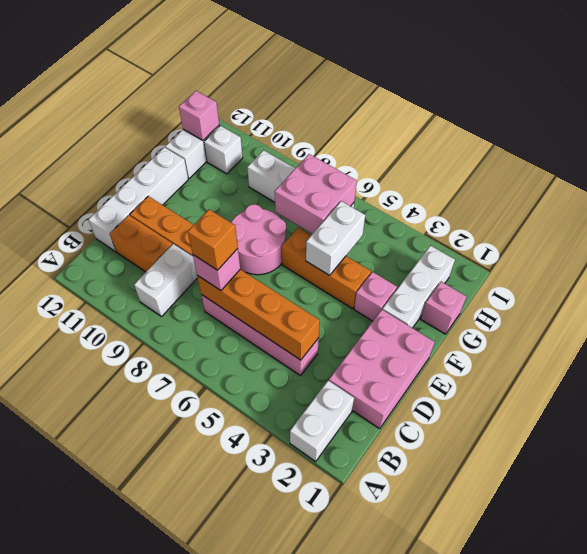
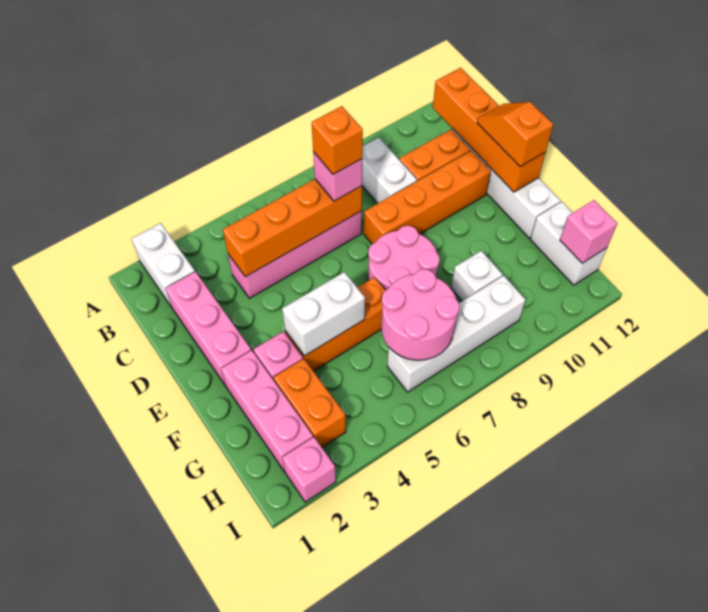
none -> orange brick B12:E12 level 2
pink brick C1:E2 level 1 -> pink brick C2:E2 level 1
none -> orange slope D12:E12 level 3 top E
white brick F2:H2 level 1 -> pink brick F2:H2 level 1
white brick F5:G5 level 2 -> white brick F4:F5 level 2
pink brick G1 level 1 -> pink brick I2 level 1
none -> orange brick G3:H3 level 1
pink brick G6:H7 level 2 -> pink round brick G6:H7 level 2
white brick H11 level 1 -> white brick G9 level 1

